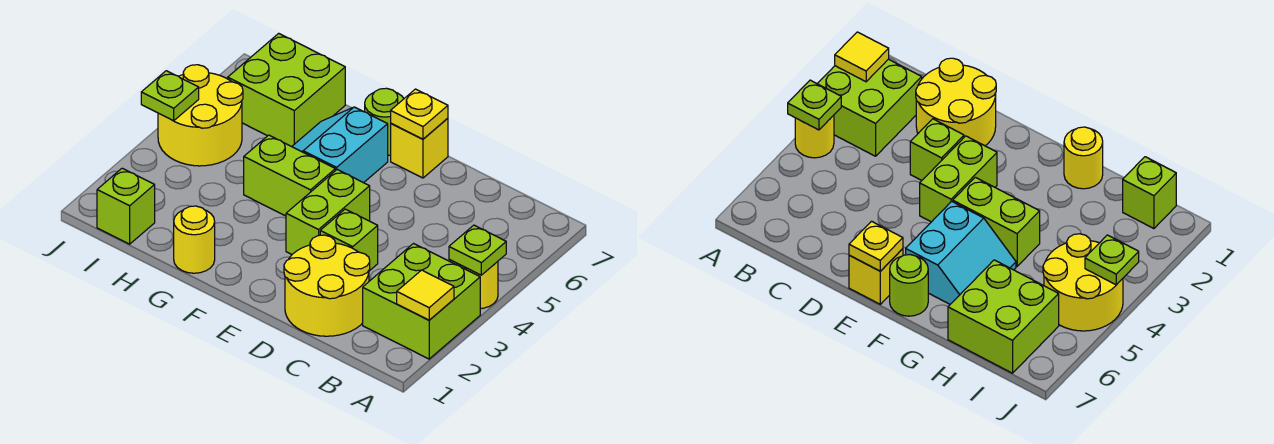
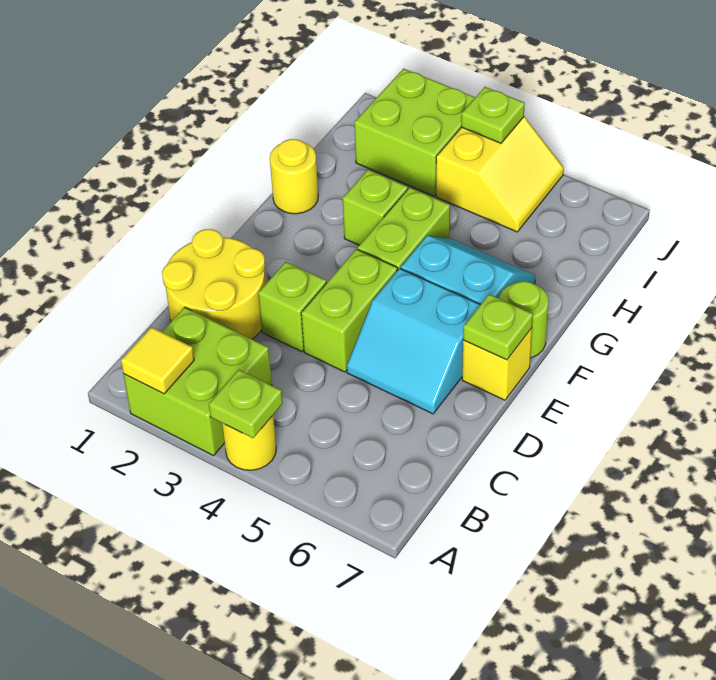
none -> cyan slope D5:E6 level 1 top E
lime brick E3:E4 level 1 -> lime brick D4:E4 level 1
yellow plate E7 level 2 -> lime plate E7 level 2
lime brick H6:I7 level 1 -> lime brick I2:J3 level 1
lime brick I1 level 1 -> lime brick G3 level 1
yellow round brick I4:J5 level 1 -> yellow slope I4:J5 level 1 top 4

